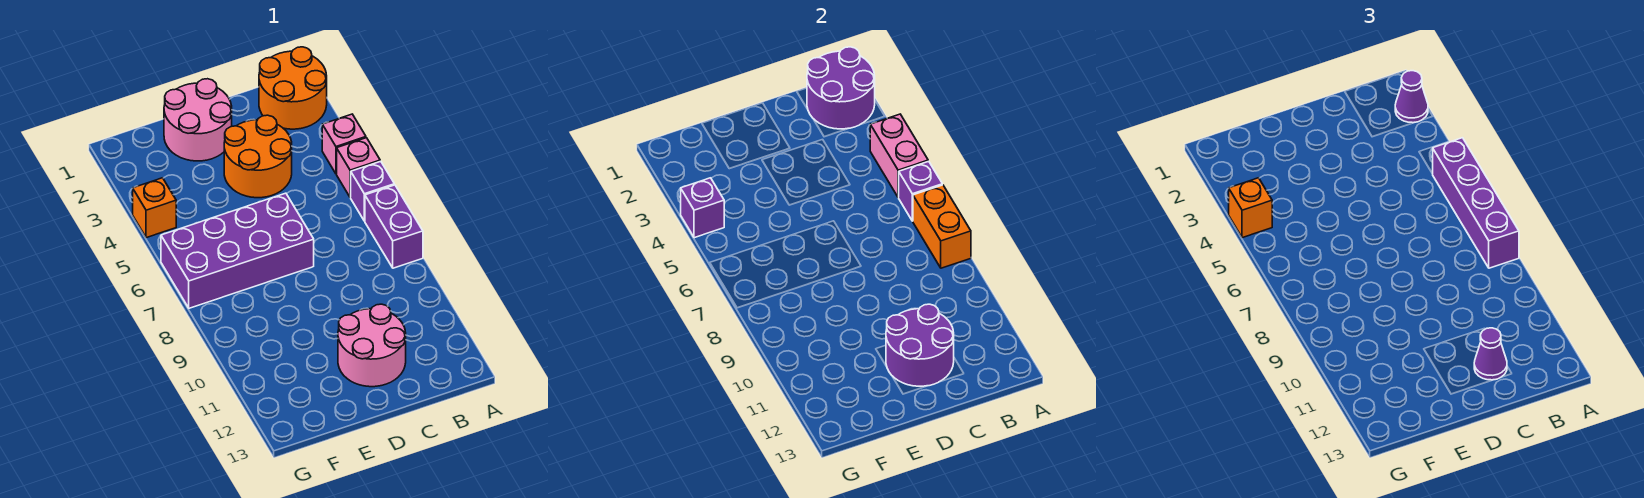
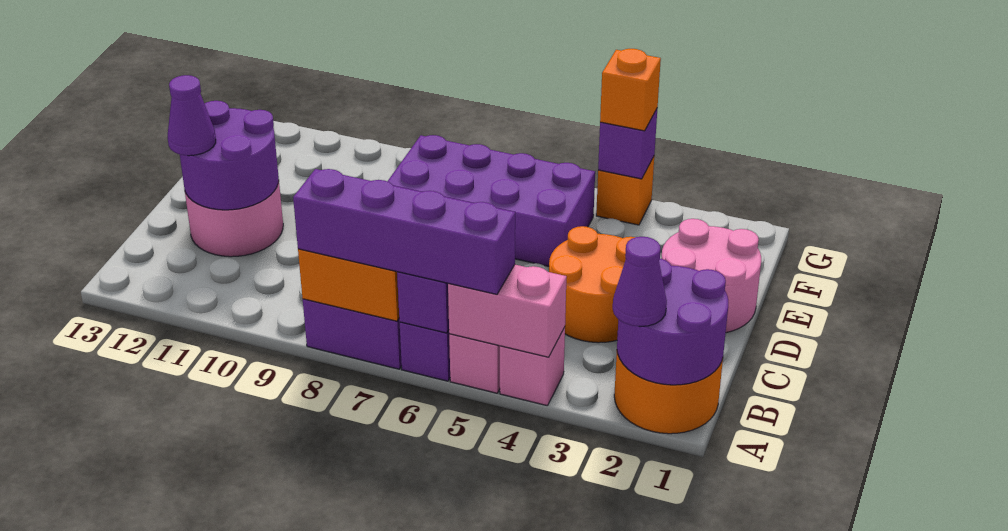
purple brick D6:G7 level 1 -> purple brick E5:F8 level 1

